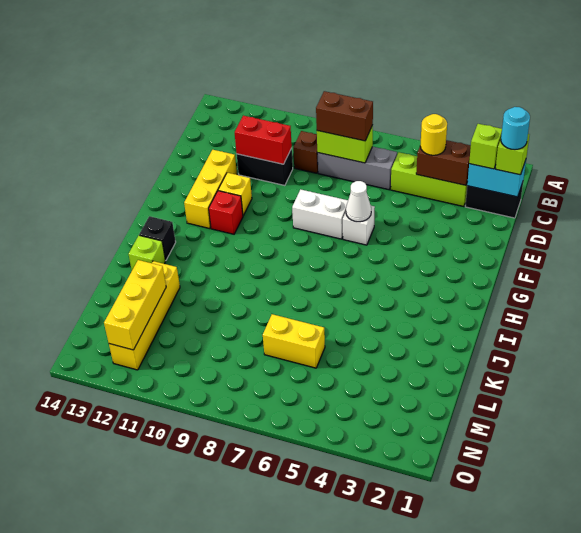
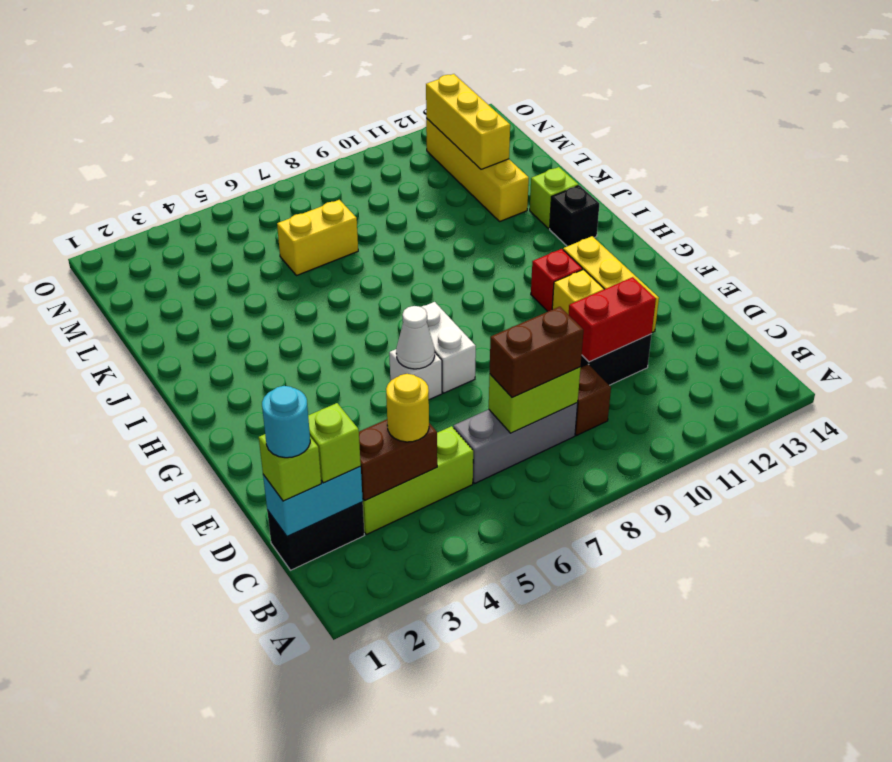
white brick F7:F8 level 1 -> white brick F7:G7 level 1

